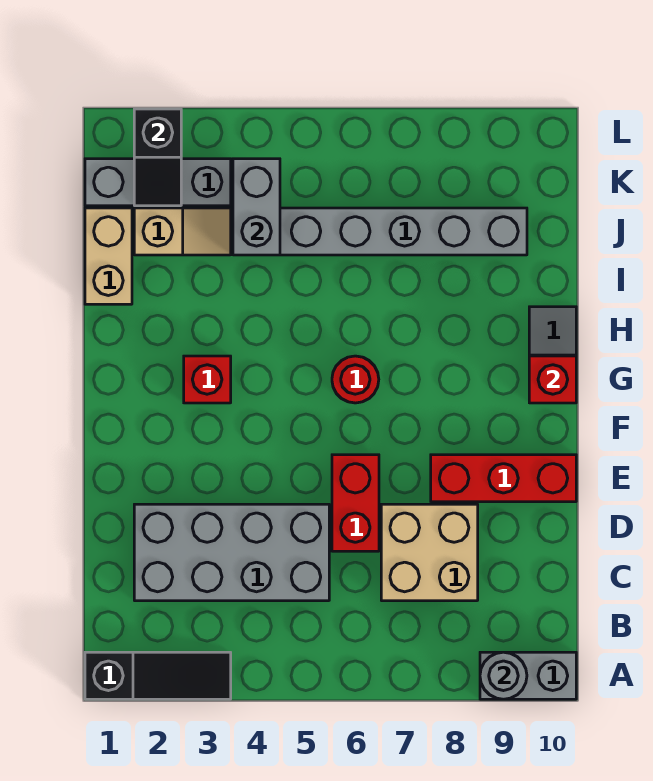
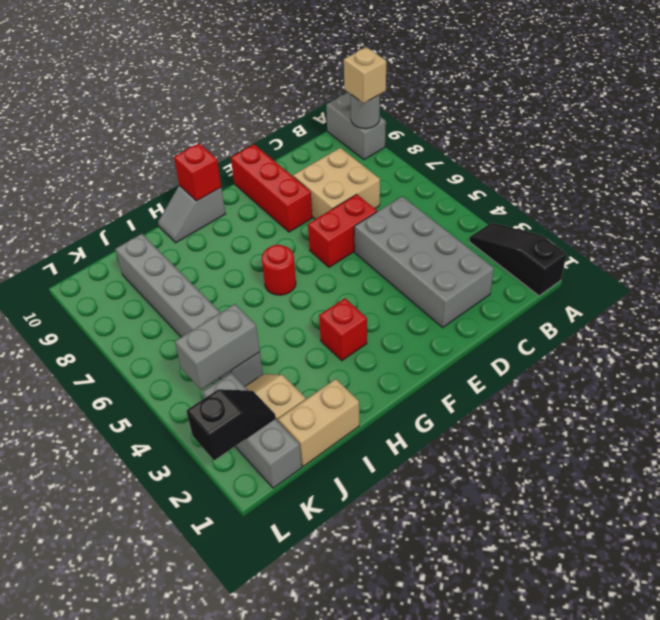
none -> tan brick A9 level 3

